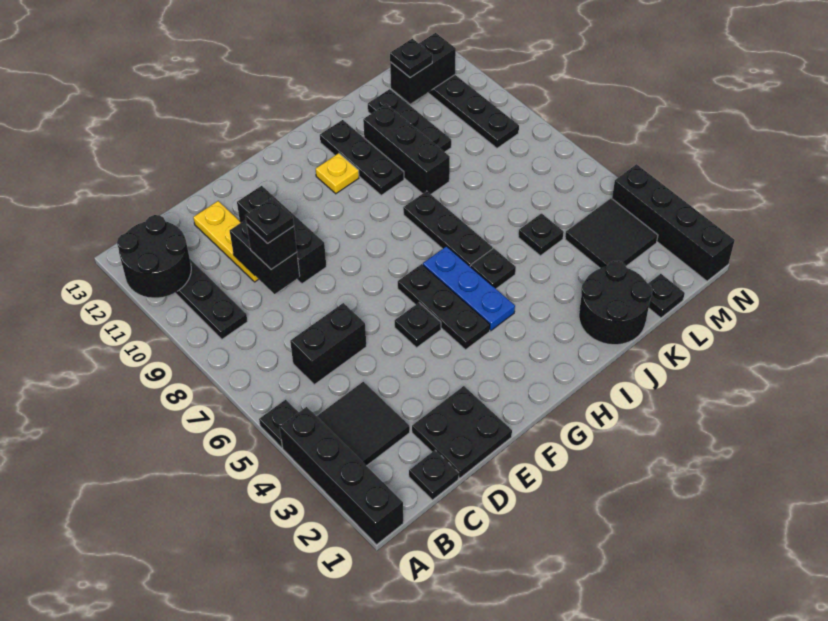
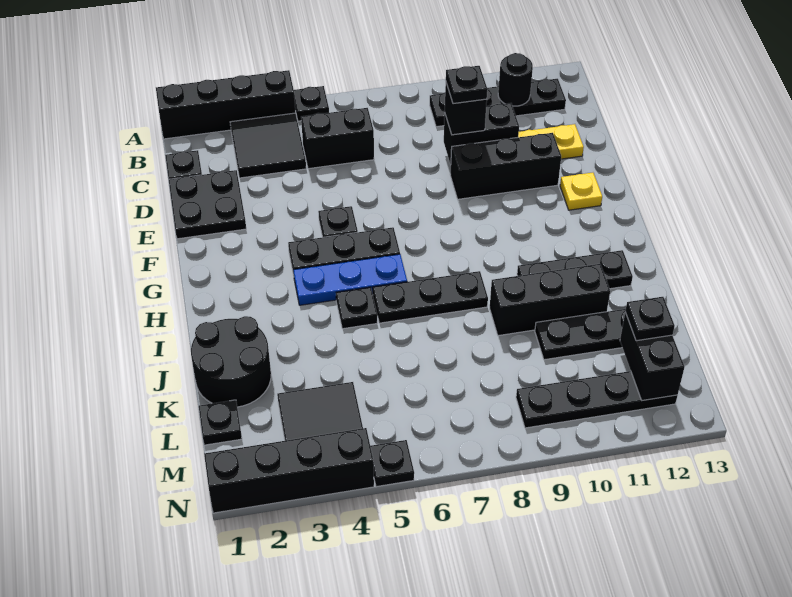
black round brick A11:B12 level 2 -> black round brick B11 level 2
black brick C6:D6 level 1 -> black brick C5:C6 level 1
yellow plate H11 level 1 -> yellow plate F12 level 1
black plate K5 level 1 -> black plate N5 level 1

